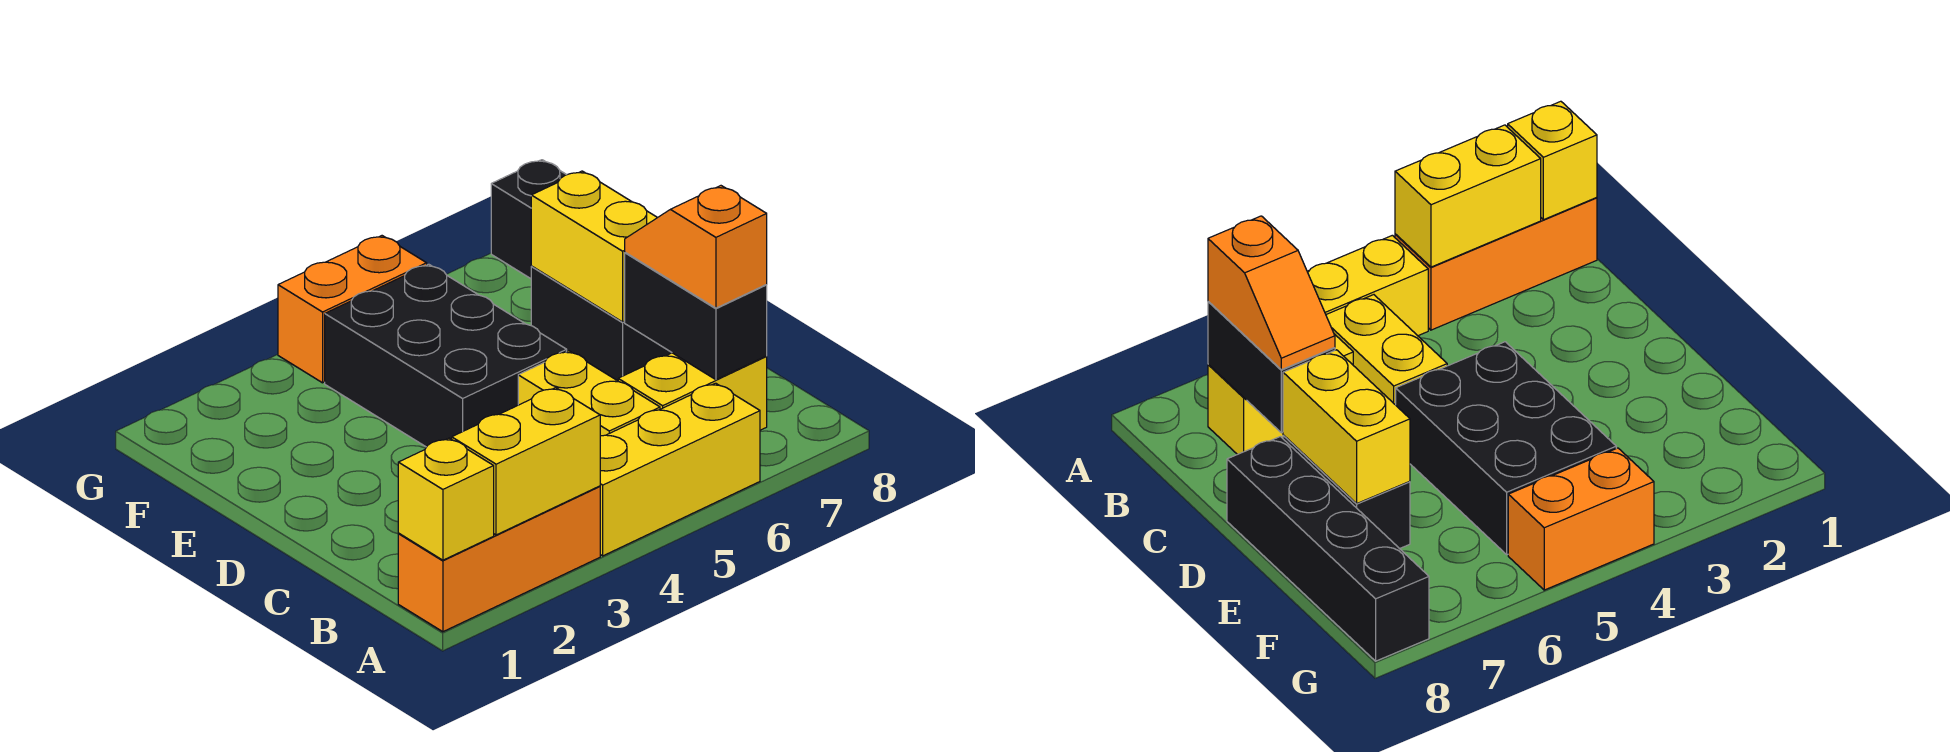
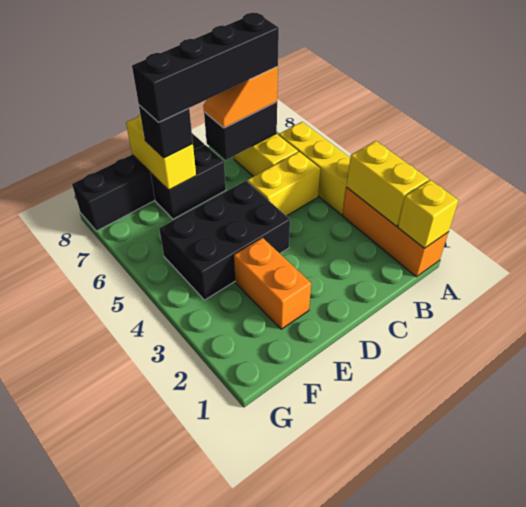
none -> black brick B7:E7 level 4
yellow brick D7:E7 level 2 -> yellow brick E7:E8 level 2
none -> black brick E7 level 3
orange brick G4:G5 level 1 -> orange brick E2:E3 level 1

